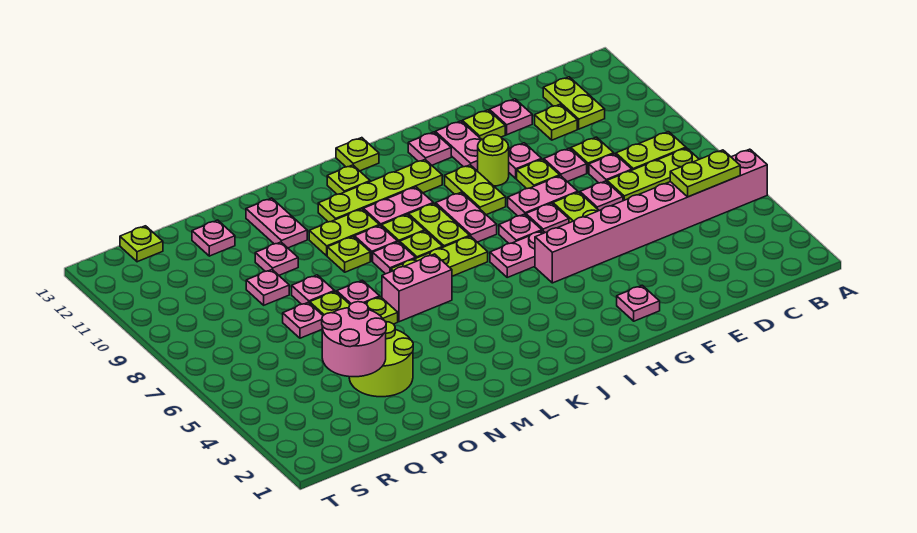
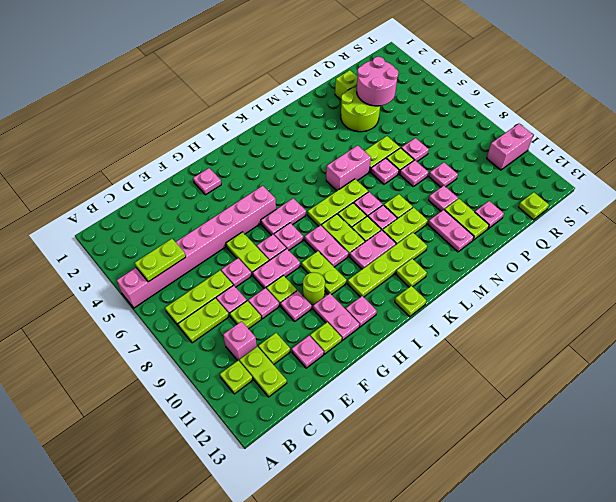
none -> lime plate B11 level 1
none -> pink brick C10 level 1
none -> lime plate O11:O12 level 1
none -> lime brick P2 level 1
none -> pink brick S10:T10 level 1

